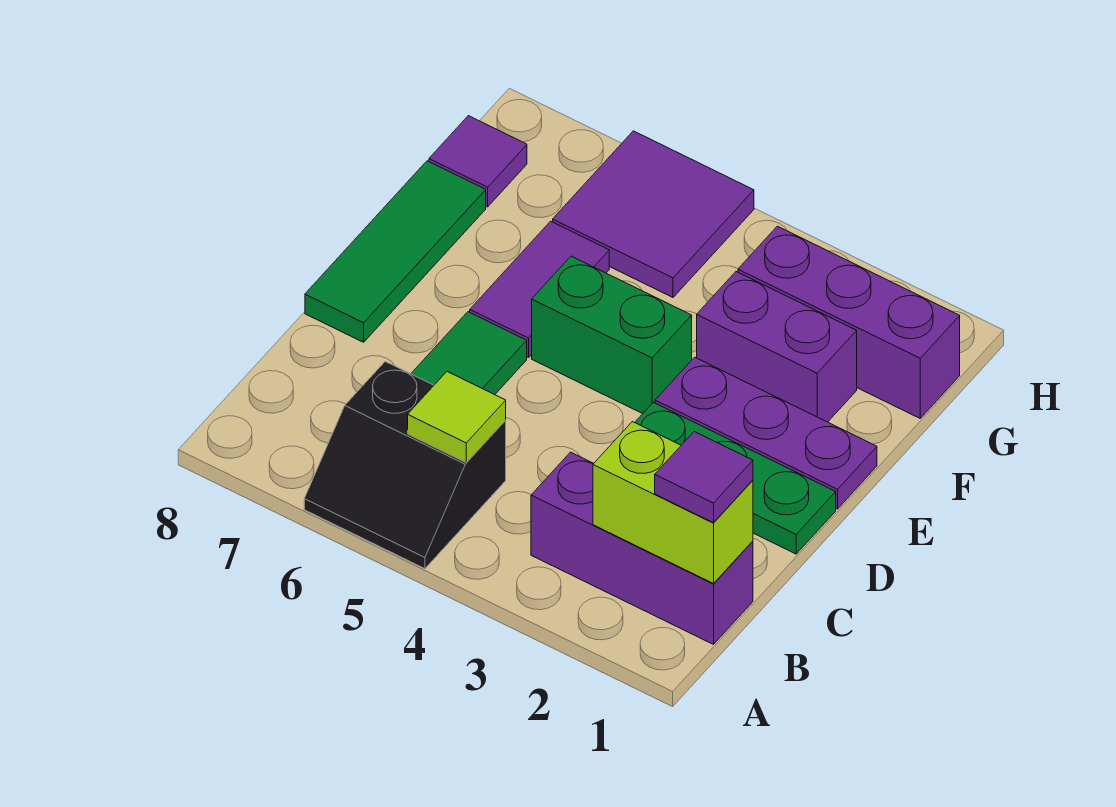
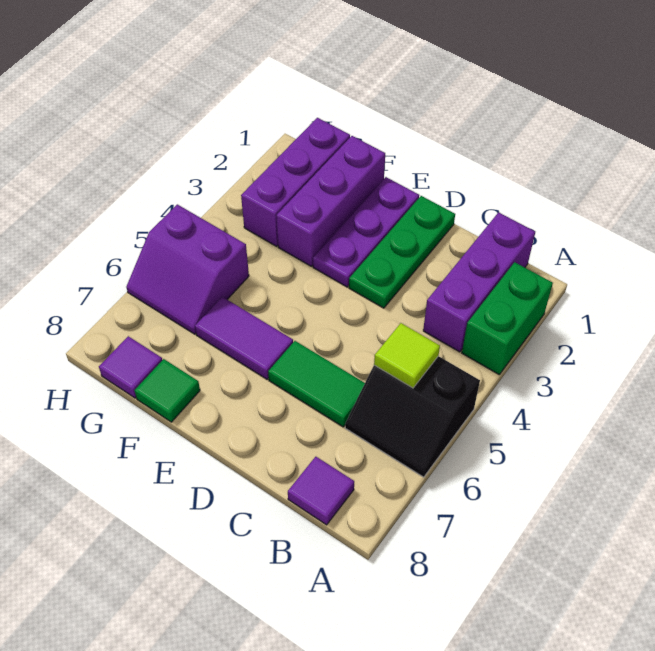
black slope A5:B6 level 1 top B -> black slope A5:B6 level 1 top 5
lime brick B1:B2 level 2 -> none
purple tile B1 level 3 -> purple tile B8 level 1
green tile D8:F8 level 1 -> green tile F8 level 1
green brick E4:E5 level 1 -> green brick A2:A3 level 1
purple brick F2:F3 level 1 -> purple brick F1:F3 level 1
purple tile G5:H6 level 1 -> purple slope G5:H6 level 1 top 5

